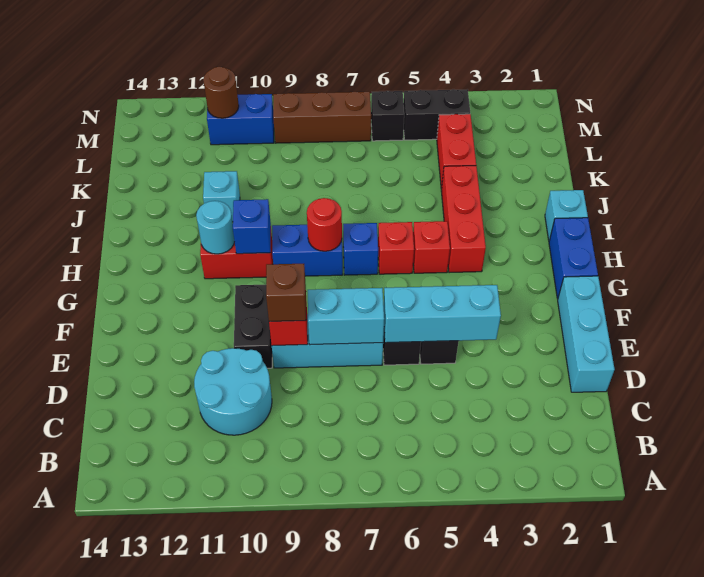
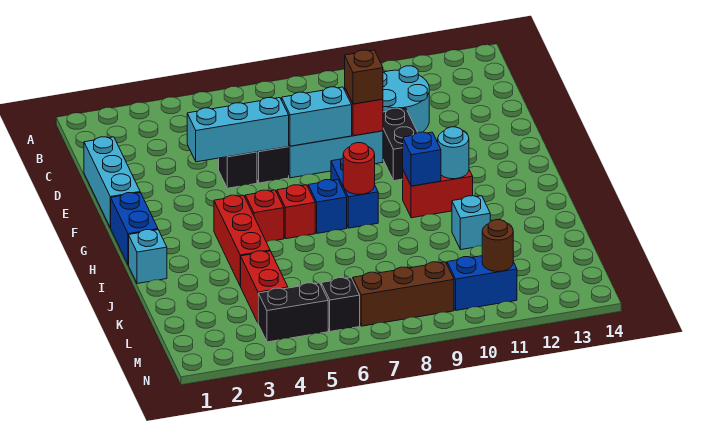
blue brick H8:H9 level 1 -> blue brick G8:H8 level 1

